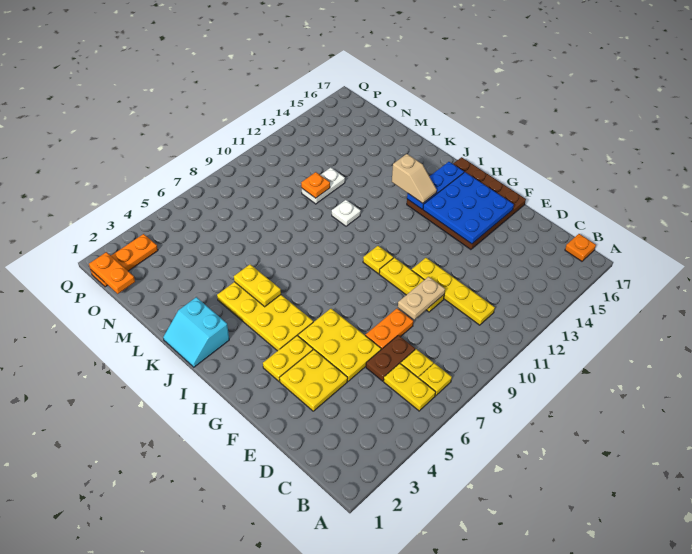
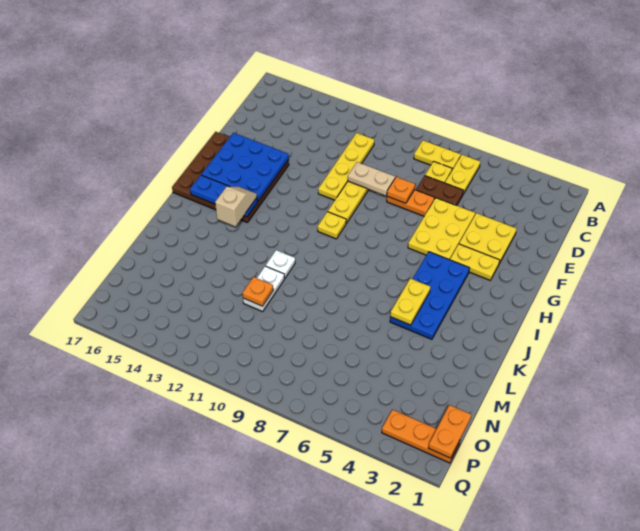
yellow plate B7 level 1 -> yellow plate B7:B8 level 1
orange plate B17 level 1 -> orange plate E8 level 2
yellow plate H4:K5 level 1 -> blue plate H4:K5 level 1
cyan slope J1:K2 level 1 top 2 -> none
white plate M11:M12 level 1 -> white plate L11:M11 level 1

